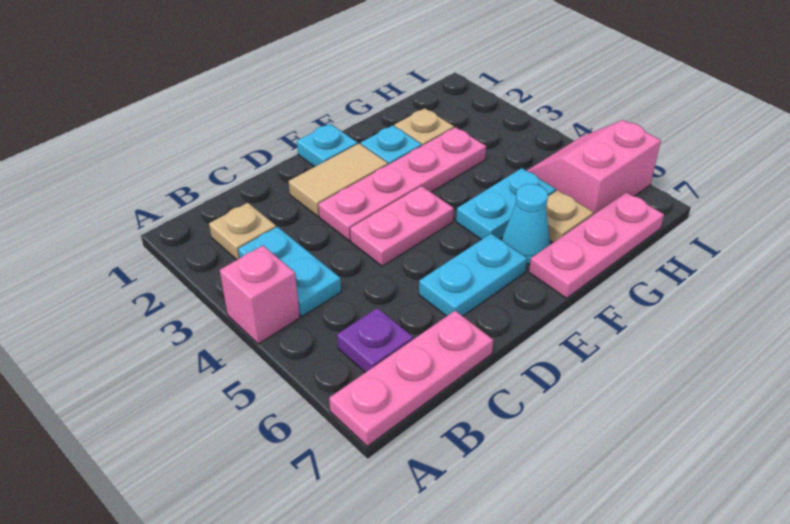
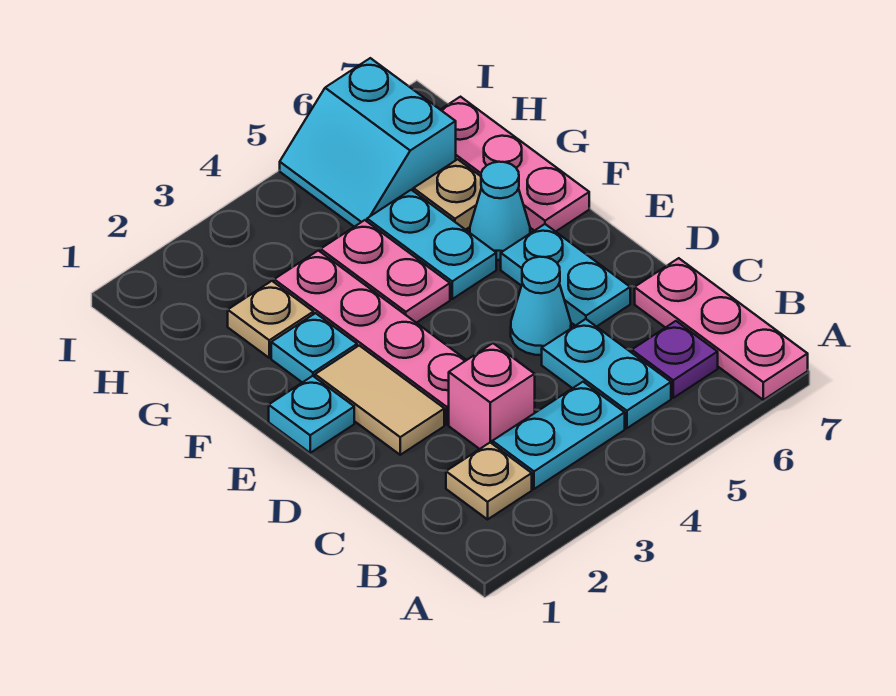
pink brick A4 level 1 -> pink brick C3 level 1
none -> cyan plate B5:C5 level 1
pink plate D4:E4 level 1 -> pink plate F4:G4 level 1
none -> cyan cone D5 level 1
pink slope H5:I6 level 1 top 6 -> cyan slope H5:I6 level 1 top 6

